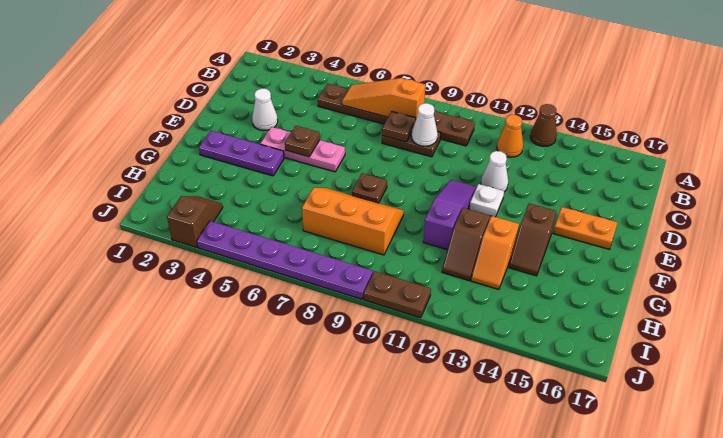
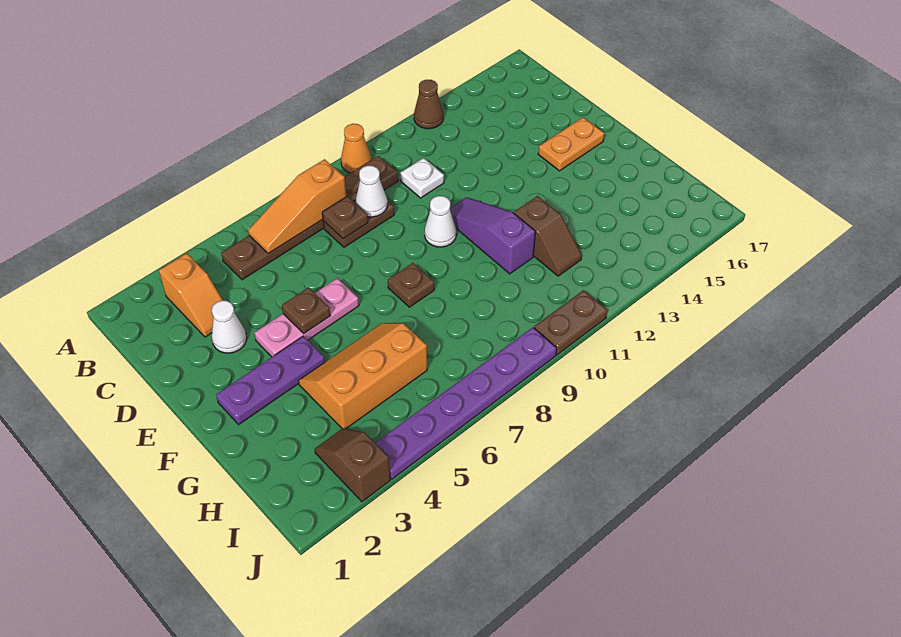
orange cone B12 level 1 -> orange cone A10 level 1
white cone D12 level 1 -> white cone E10 level 1
white plate E12 level 1 -> white plate C11 level 1
brown slope F14:G14 level 1 top F -> none
orange slope G7:H9 level 1 top H -> orange slope G4:H6 level 1 top H
orange slope G13:H13 level 1 top G -> orange slope B3:C3 level 1 top B

